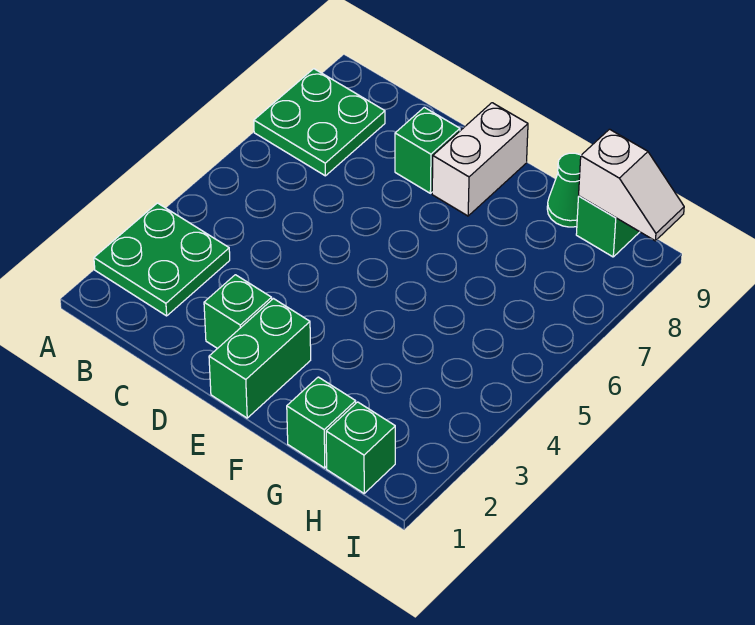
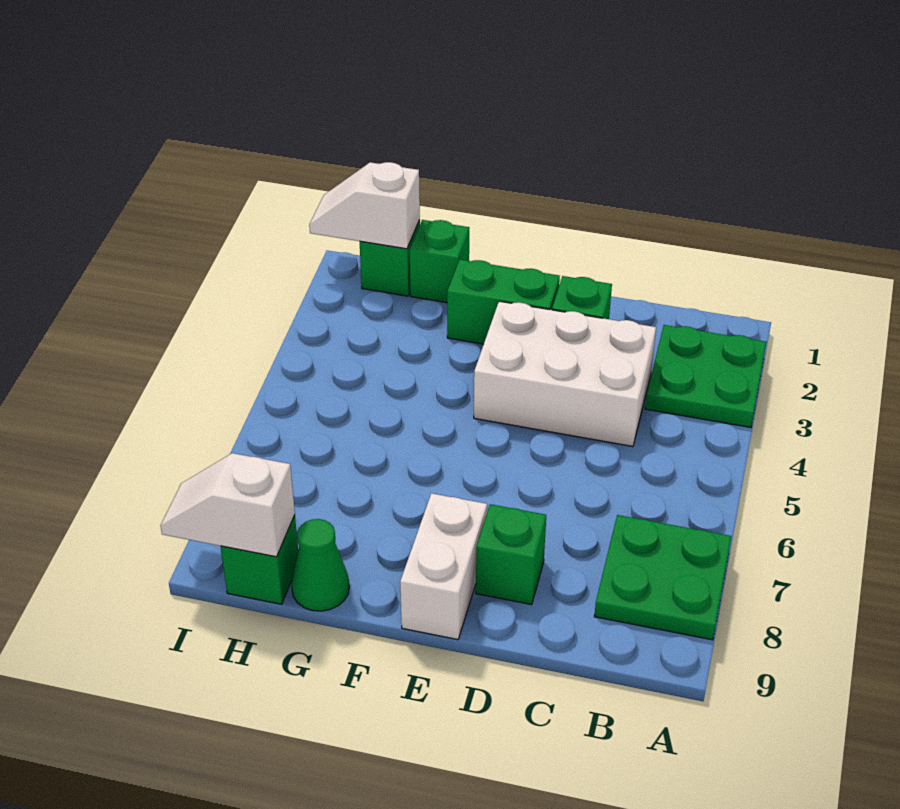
none -> white brick C3:E4 level 1
green brick E1:E2 level 1 -> green brick E2:F2 level 1
none -> white slope H1:I1 level 2 top H

